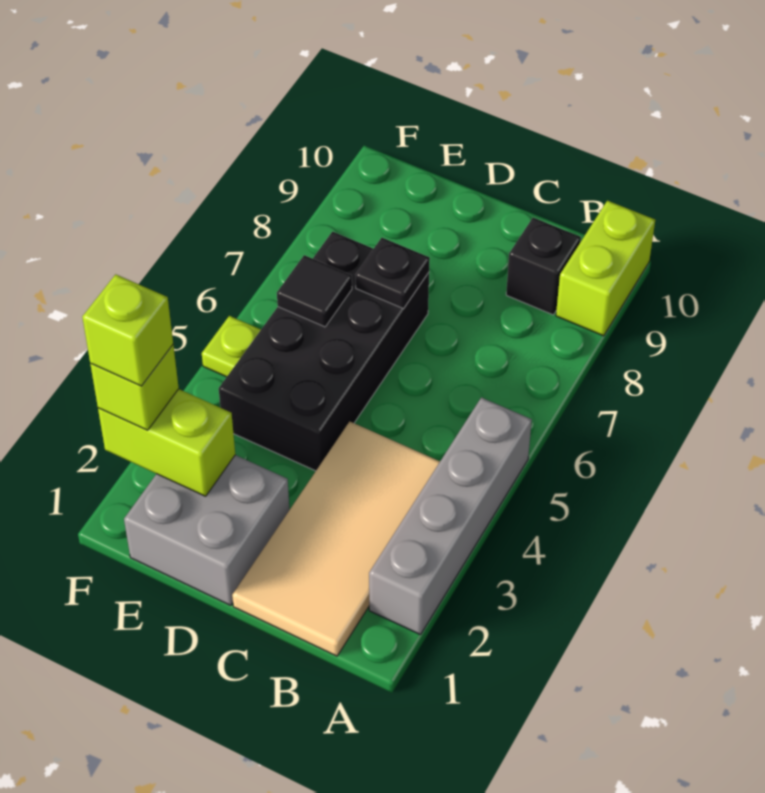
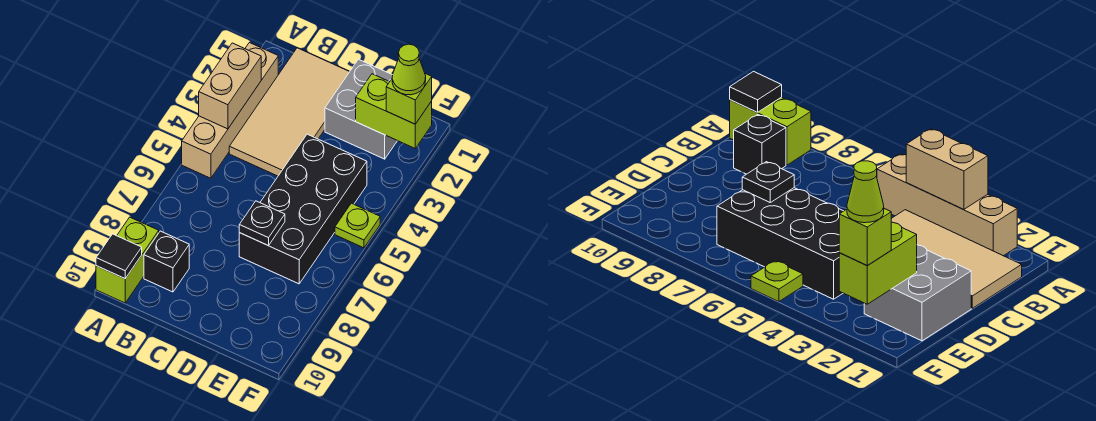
grey brick A2:A5 level 1 -> tan brick A2:A5 level 1
none -> tan brick A3:A4 level 2
black tile E6 level 2 -> black tile A10 level 2
lime brick F2 level 4 -> lime cone F2 level 4

